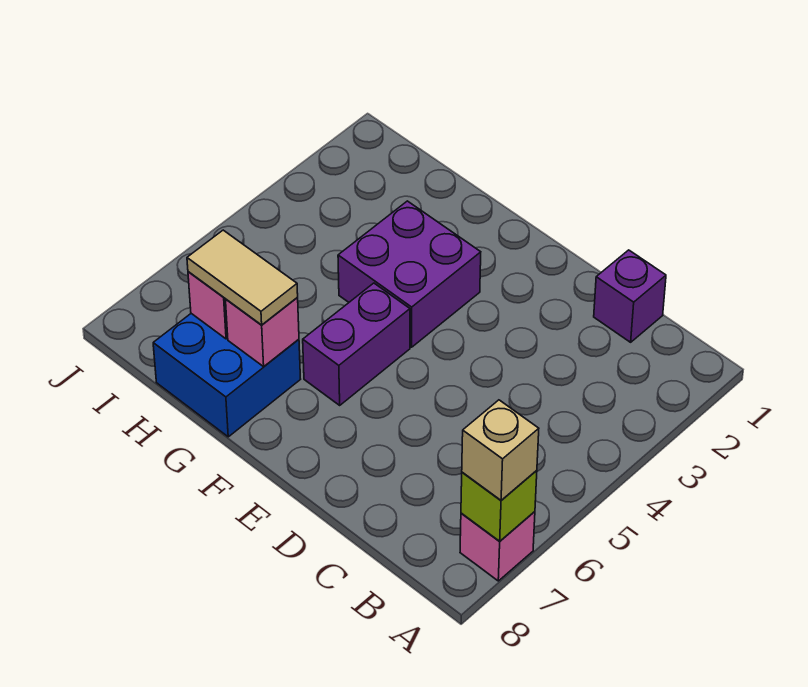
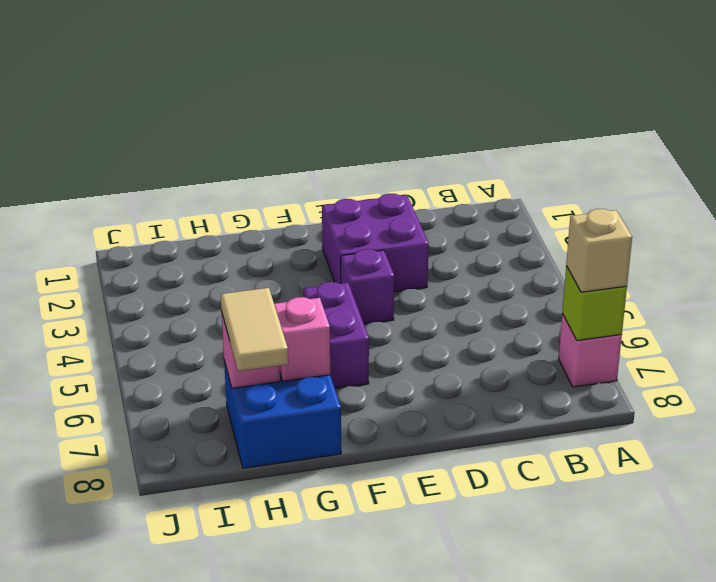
purple brick C1 level 1 -> purple brick E4 level 1
purple brick F3:G4 level 1 -> purple brick D2:E3 level 1
tan tile G7:H7 level 3 -> tan tile H7:H8 level 3

